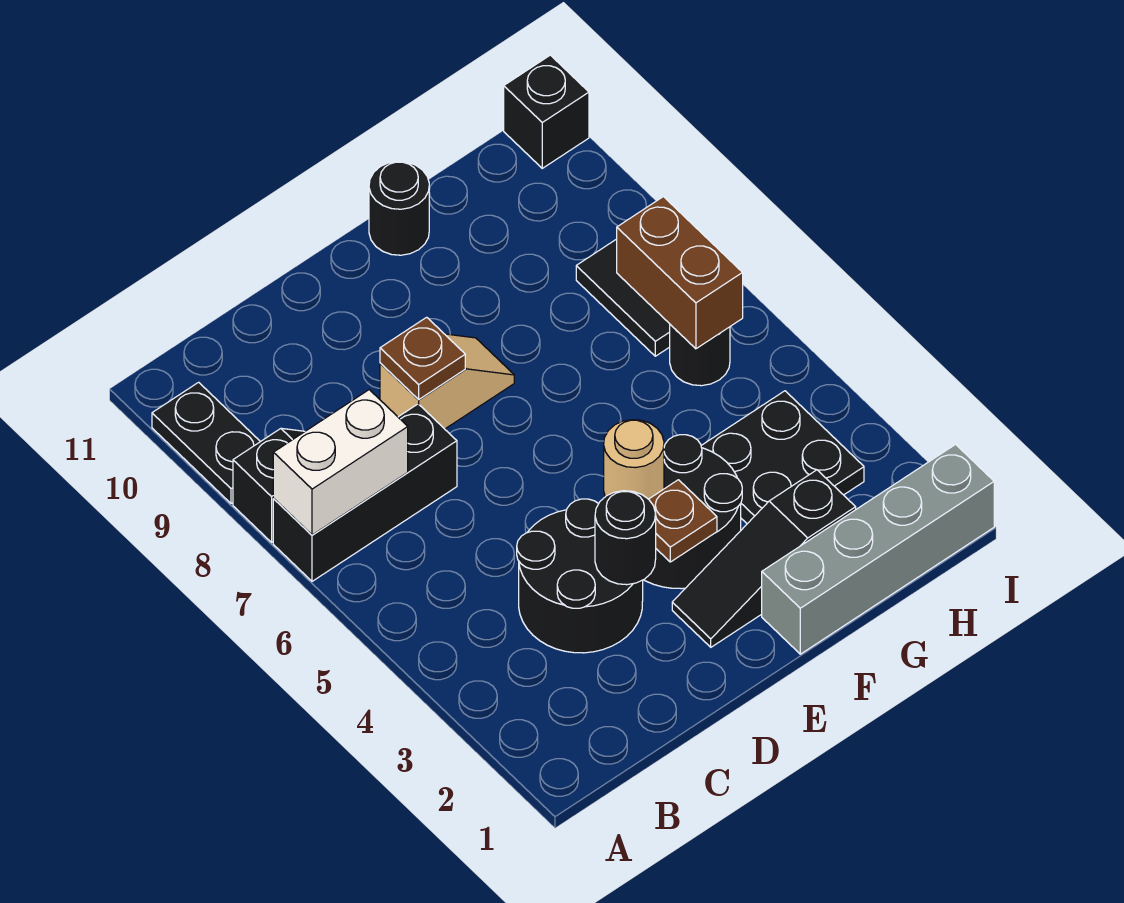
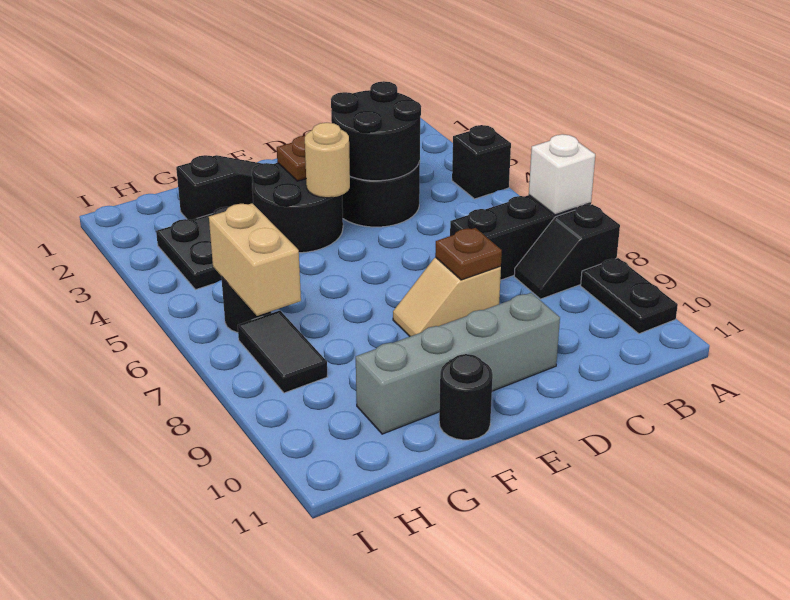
white brick A7:B7 level 2 -> white brick A7 level 2
black round brick D3 level 2 -> black round brick C3:D4 level 2
grey brick F1:I1 level 1 -> grey brick D10:G10 level 1
brown brick H6:H7 level 2 -> tan brick H6:H7 level 2
black brick I11 level 1 -> black brick A4 level 1

